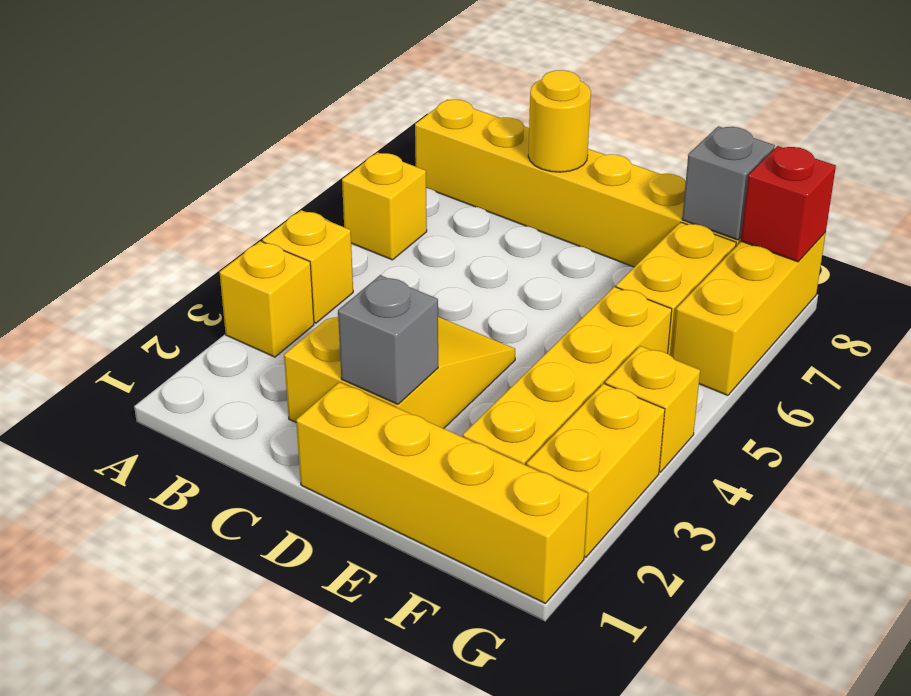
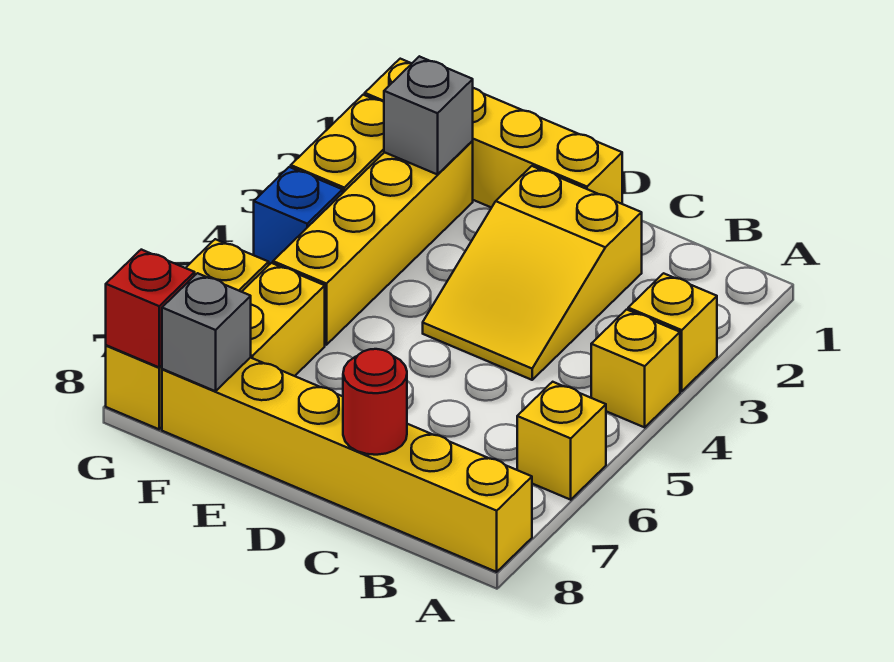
yellow round brick C8 level 2 -> red round brick C8 level 2
grey brick D2 level 2 -> grey brick F2 level 2
yellow brick G4 level 1 -> blue brick G4 level 1

